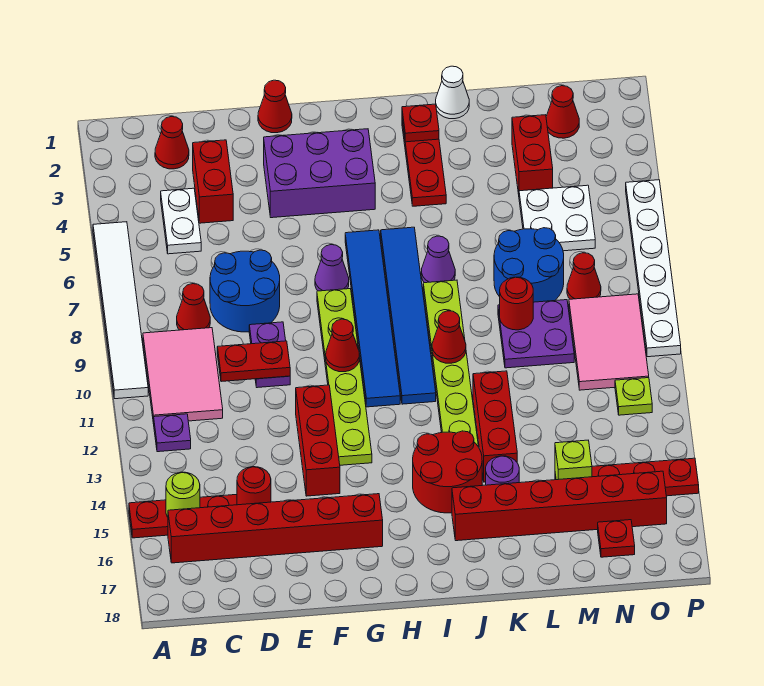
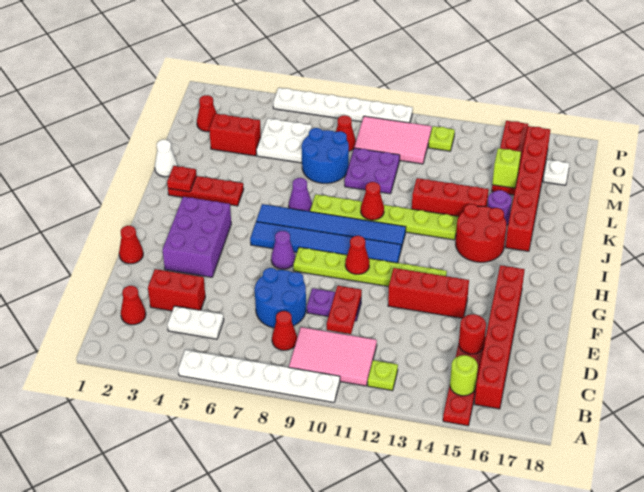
white tile A5:A10 level 1 -> white plate A5:A10 level 1
purple plate B12 level 1 -> lime plate B12 level 1
red round brick L9 level 2 -> none
red plate N17 level 1 -> white plate N17 level 1

